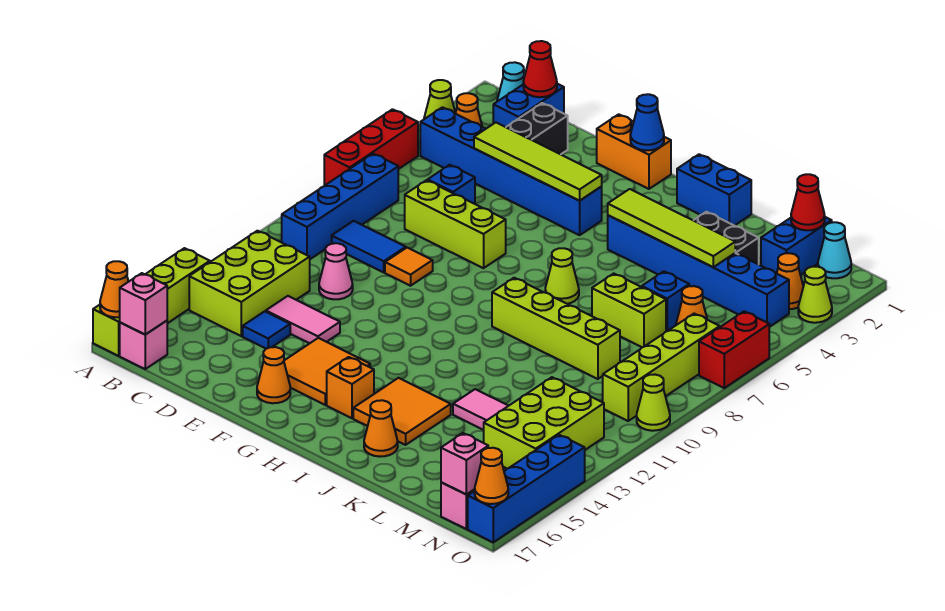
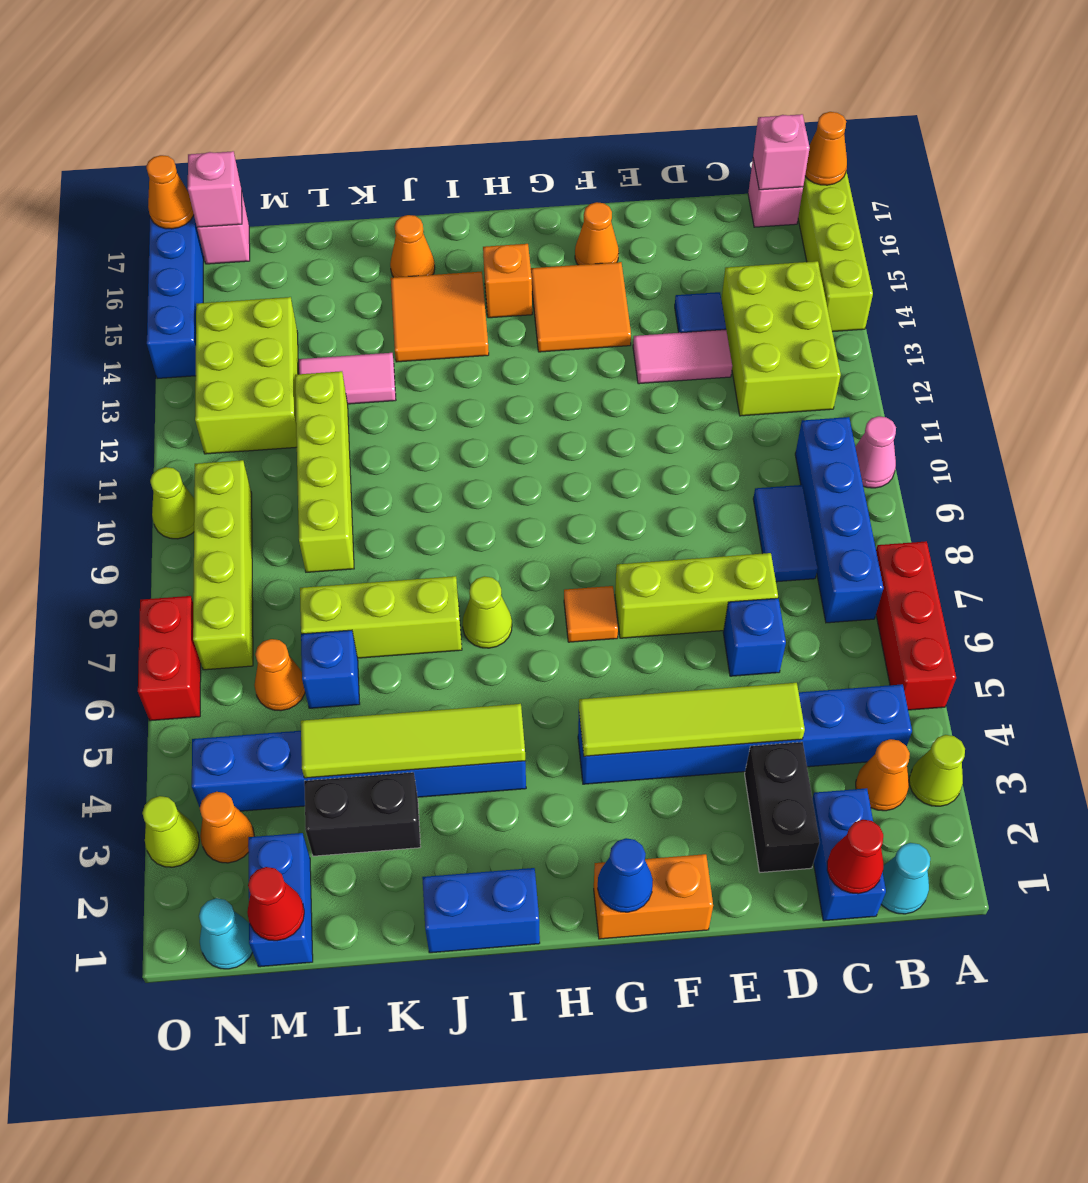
blue tile C9:D9 level 1 -> blue tile C8:C9 level 1
pink cone D11 level 1 -> pink cone A10 level 1
orange tile E9 level 1 -> orange tile G7 level 1
lime brick I9:L9 level 1 -> lime brick L9:L12 level 1
lime brick K7:L7 level 1 -> lime brick J7:L7 level 1

